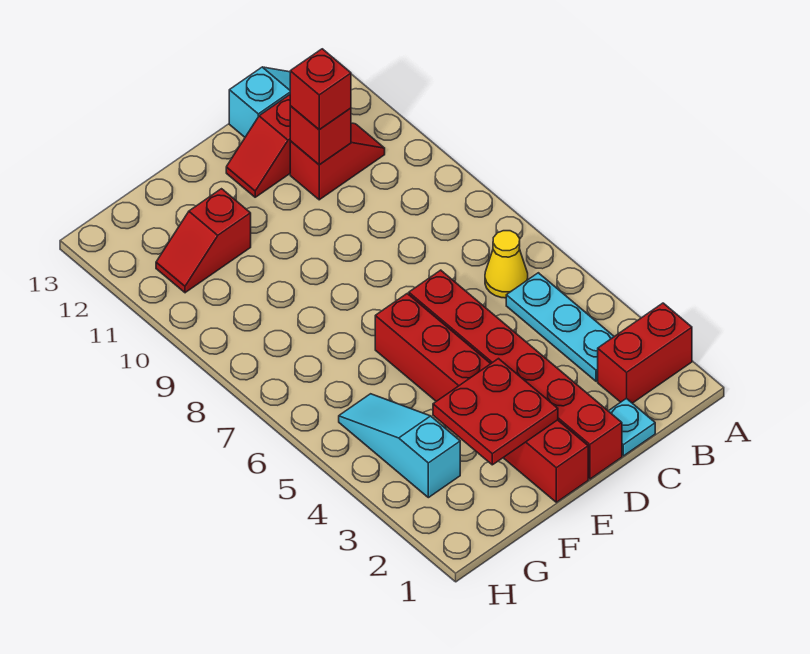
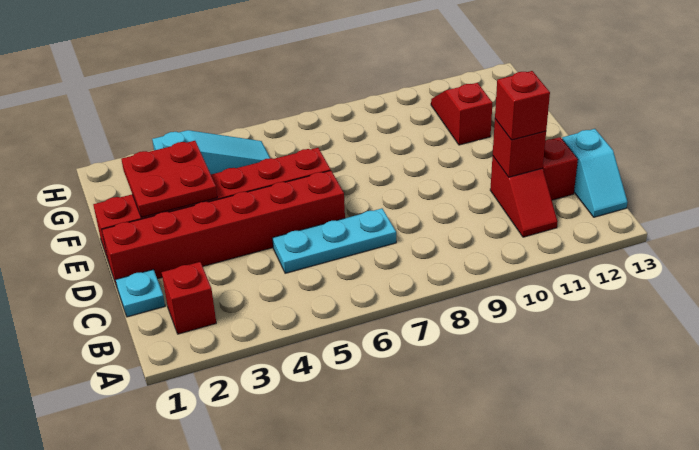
red brick A2:B2 level 1 -> red brick B2 level 1
cyan plate B3:B5 level 1 -> cyan plate C5:C7 level 1
yellow cone B6 level 1 -> none

